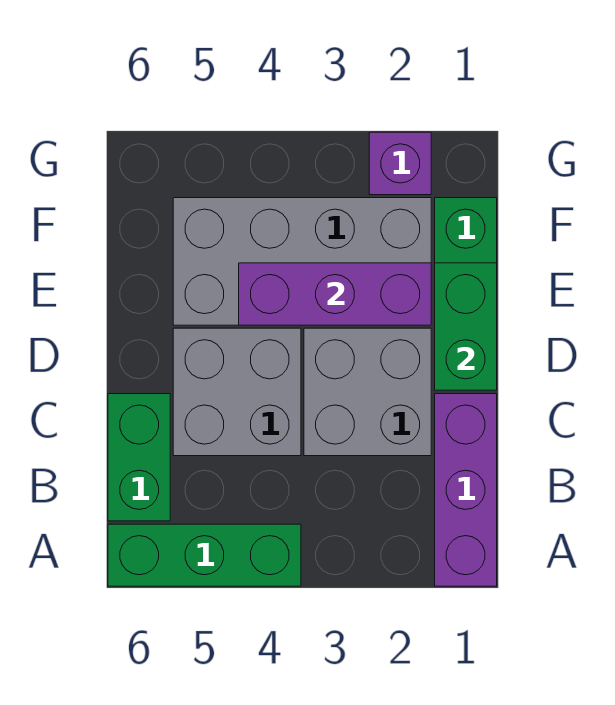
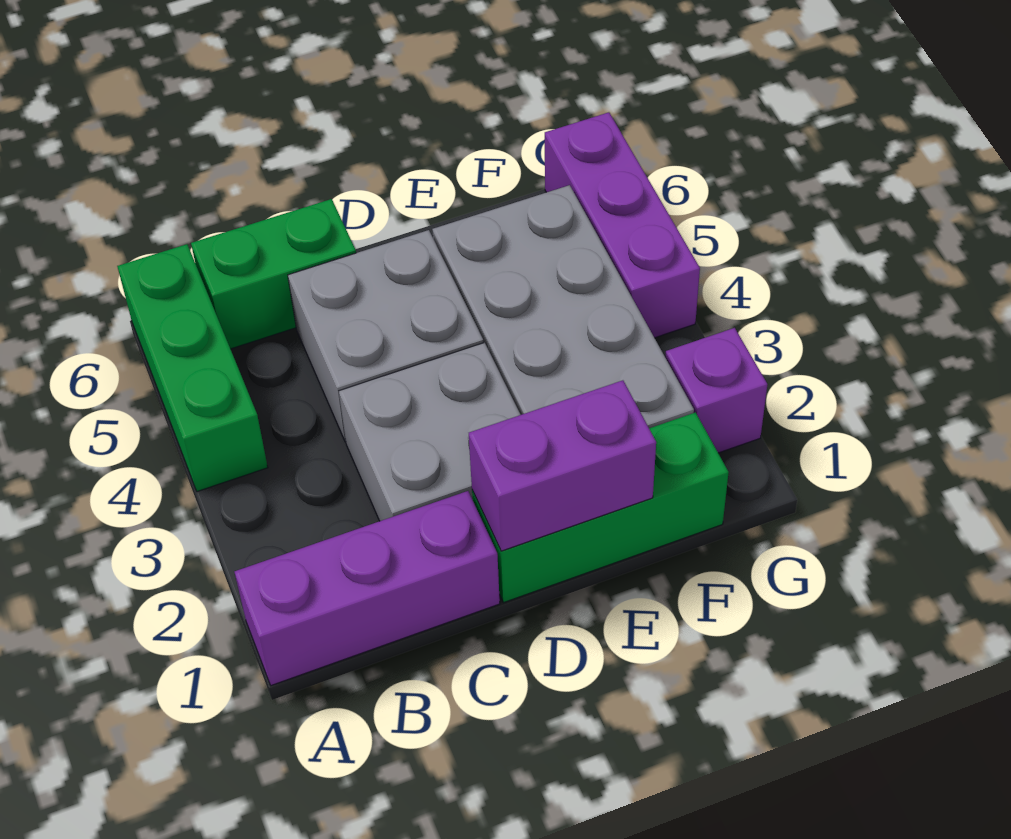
green brick D1:E1 level 2 -> purple brick D1:E1 level 2
purple brick E2:E4 level 2 -> purple brick G4:G6 level 1

